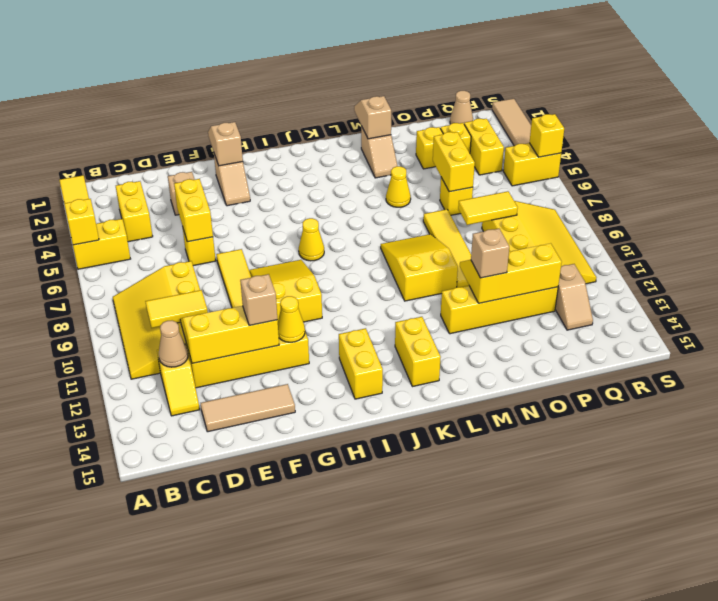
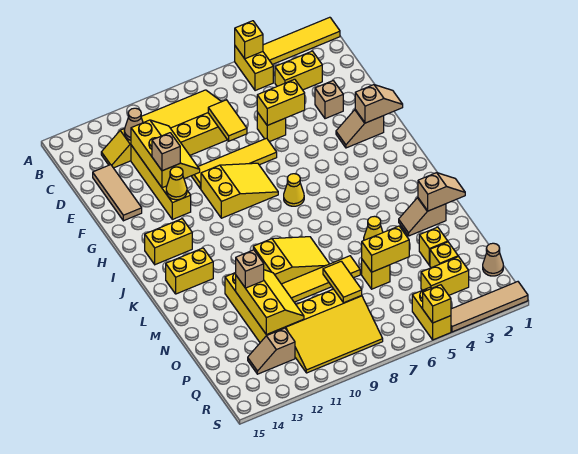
yellow tile C10:D10 level 2 -> yellow tile D8:E8 level 2

